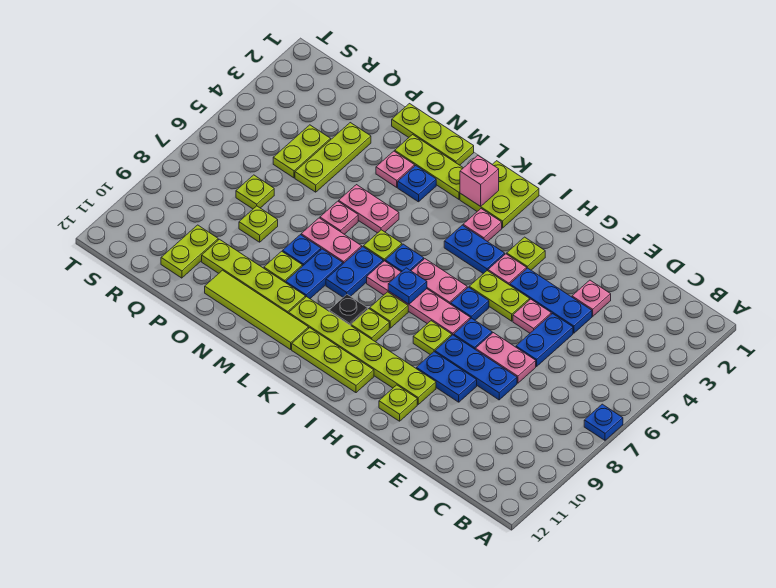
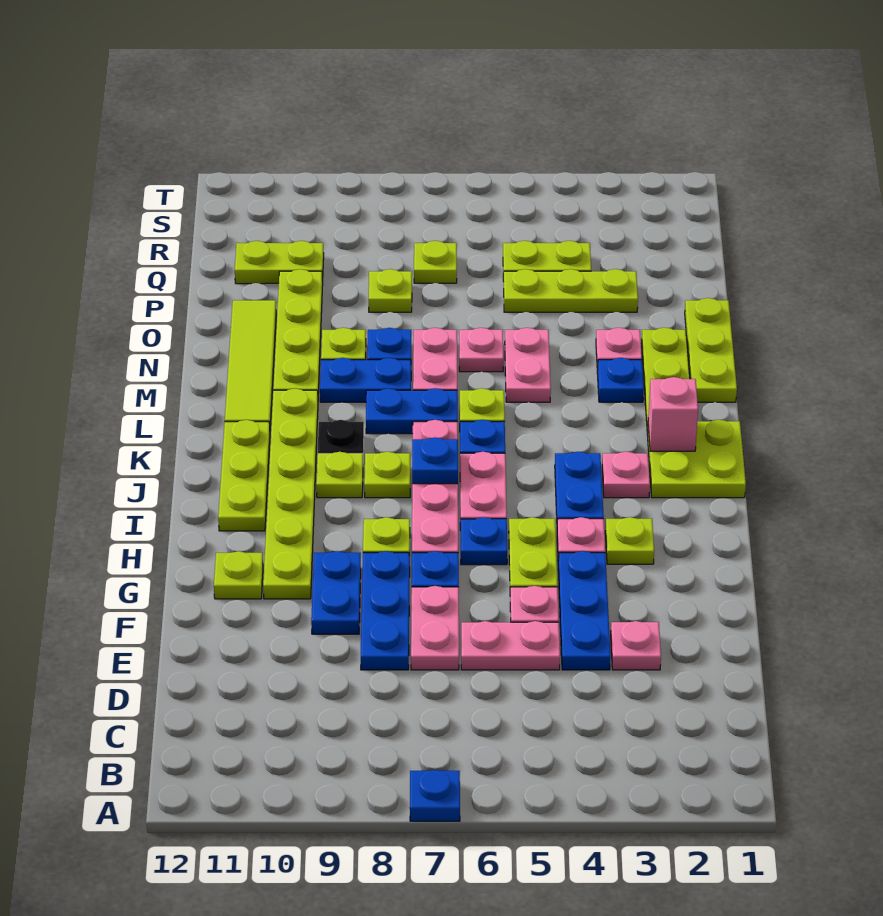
blue plate E5:E6 level 1 -> pink plate E5:E6 level 1

